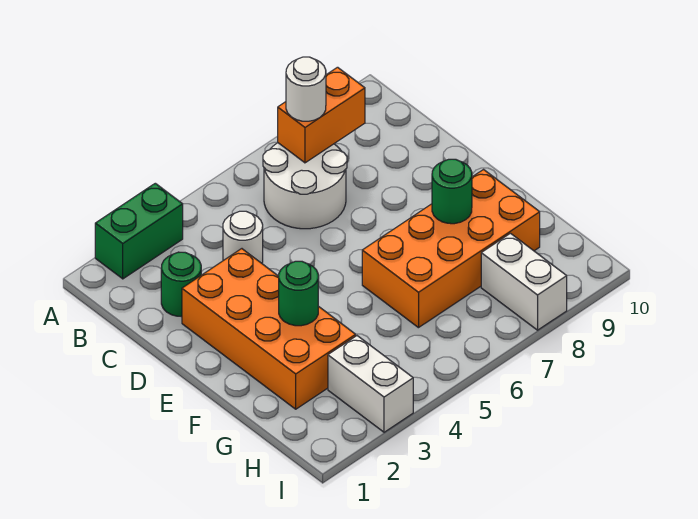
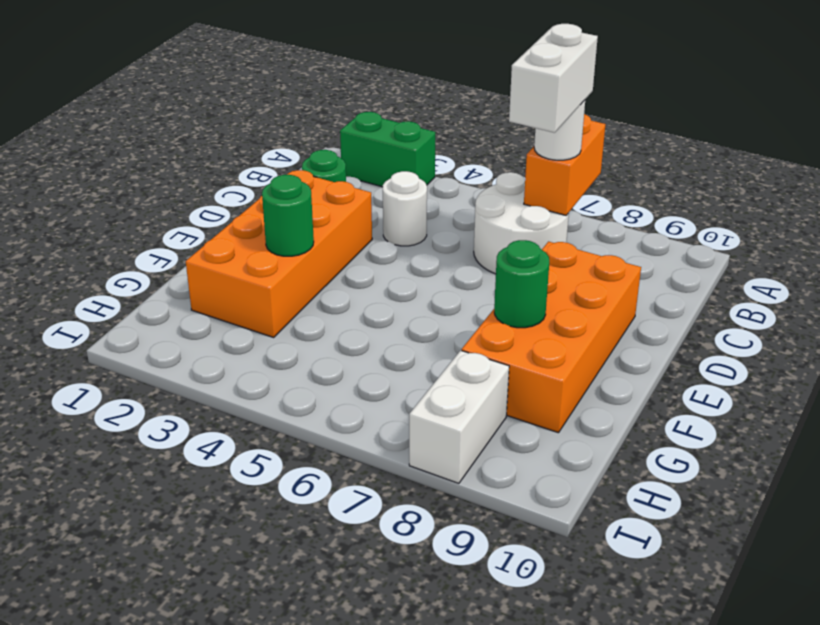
orange brick B7:B8 level 2 -> orange brick A7:B7 level 2
orange brick F6:G9 level 1 -> orange brick D8:G9 level 1
white brick H3:I3 level 1 -> white brick B7:C7 level 4

